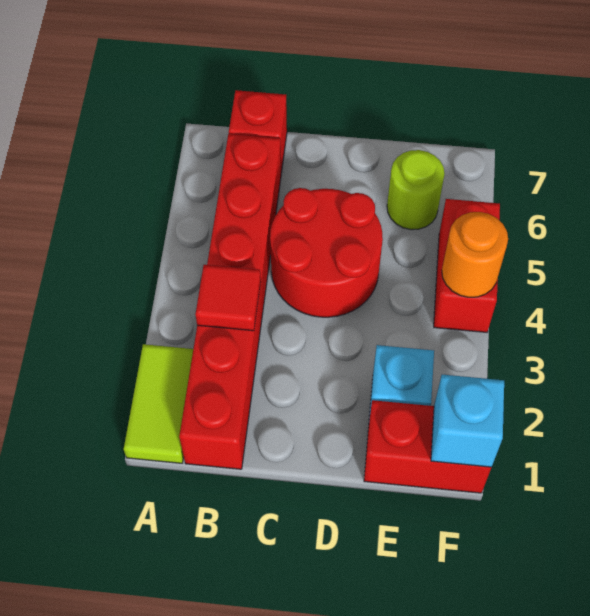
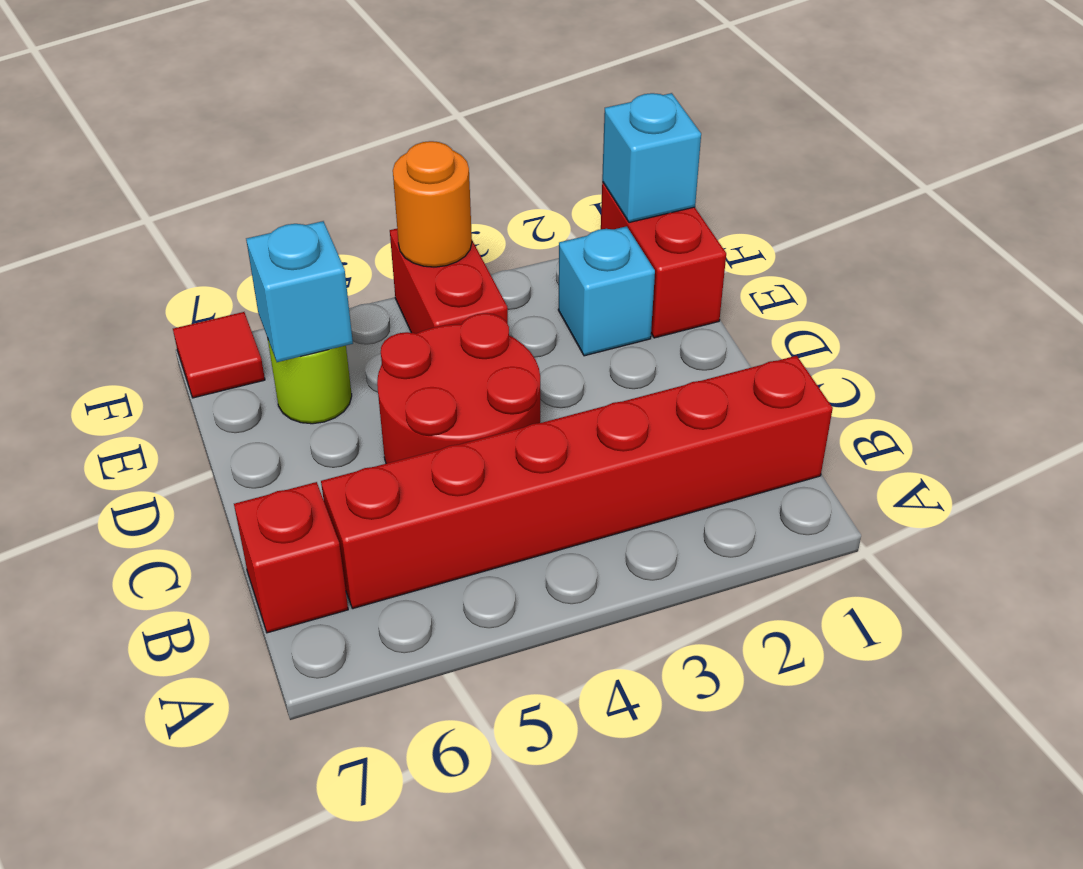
lime tile A1:A2 level 1 -> none
red tile B3 level 2 -> red tile F7 level 1
none -> cyan brick E6 level 2
red brick F4:F5 level 1 -> red brick E4:F4 level 1

